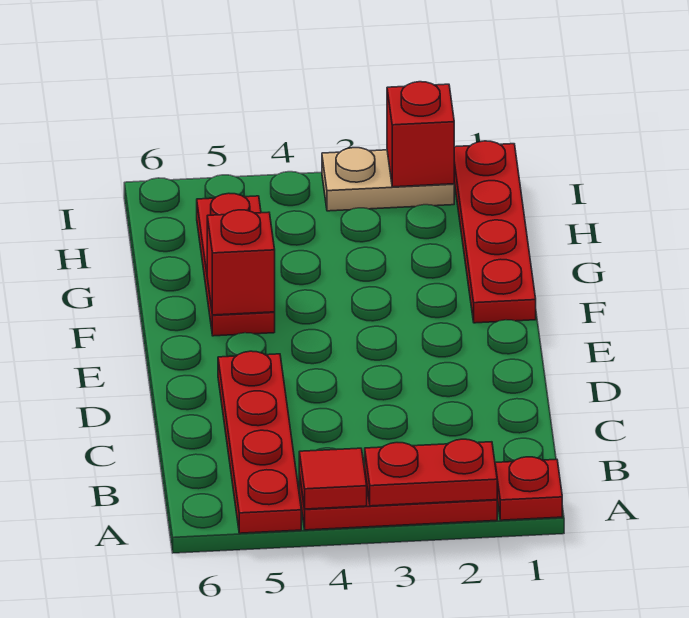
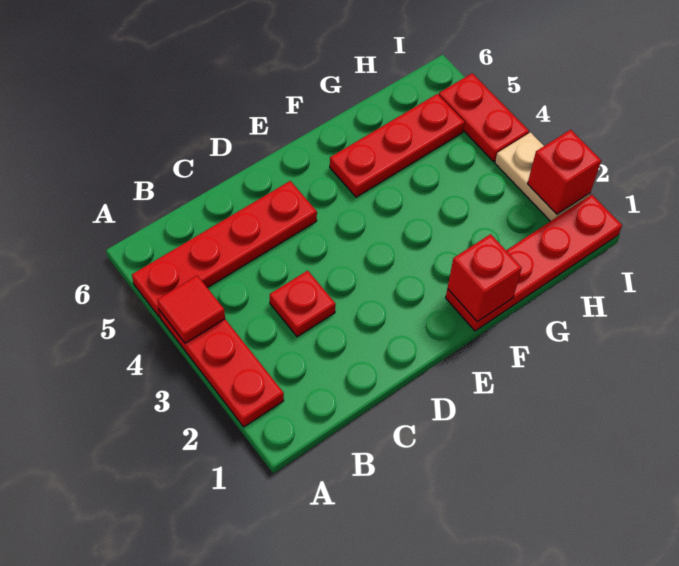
red plate A1 level 1 -> red plate C3 level 1
red plate A2:A3 level 2 -> red plate I4:I5 level 1
red brick F5 level 2 -> red brick F1 level 2

